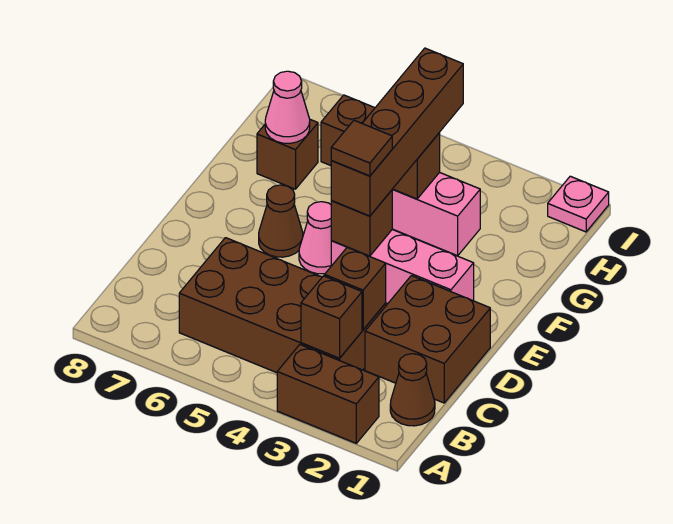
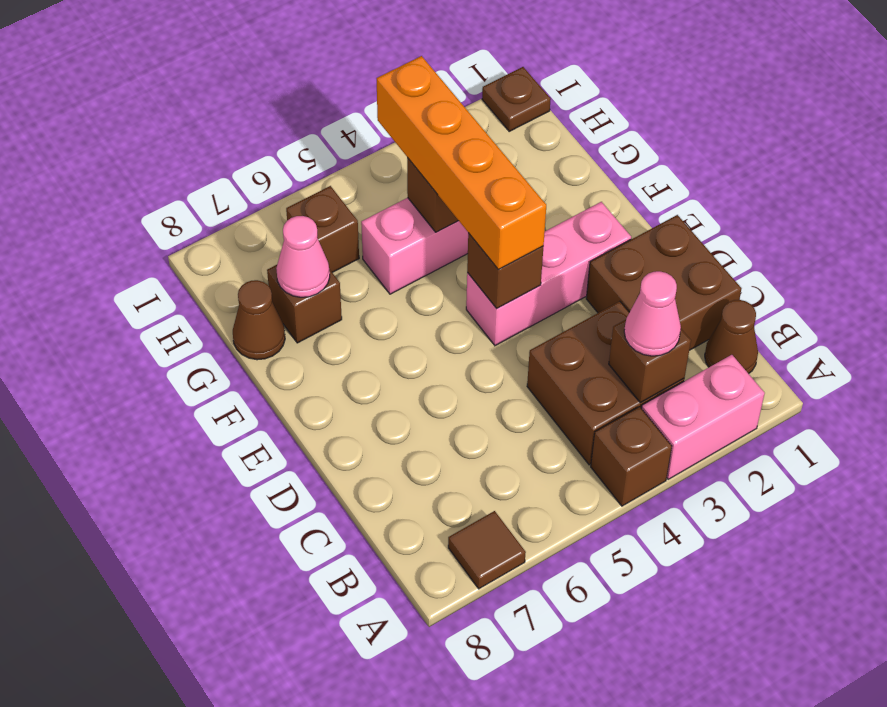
brown brick A2:A3 level 1 -> pink brick A2:A3 level 1
brown brick B3:C6 level 1 -> brown brick B3:C4 level 1
brown brick C3 level 2 -> brown brick A4 level 1
brown brick E4:H4 level 3 -> orange brick E4:H4 level 3
brown tile E4 level 4 -> brown tile A7 level 1
pink cone E5 level 1 -> pink cone B3 level 3
brown cone E6 level 1 -> brown cone G8 level 1
pink plate I1 level 1 -> brown plate I1 level 1

